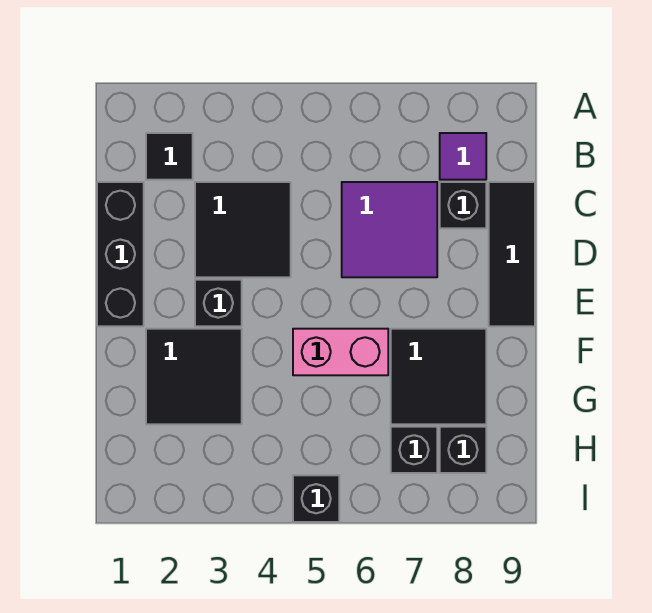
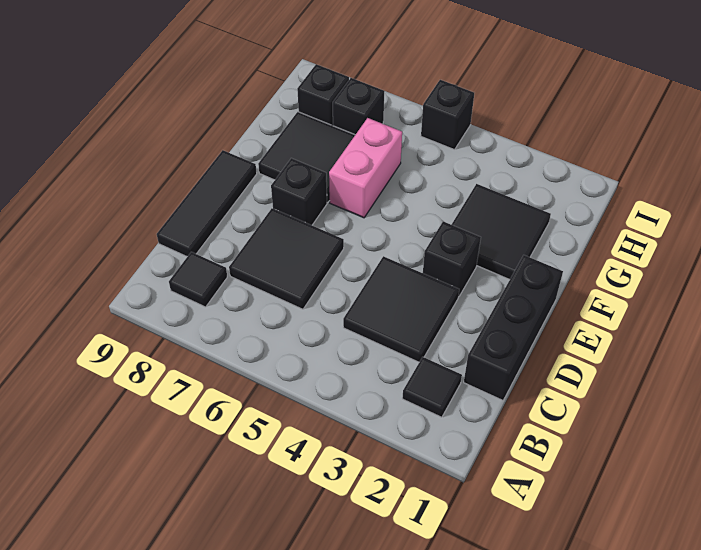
purple tile B8 level 1 -> black tile B8 level 1
purple tile C6:D7 level 1 -> black tile C6:D7 level 1
black brick C8 level 1 -> black brick E7 level 1
pink brick F5:F6 level 1 -> pink brick F6:G6 level 1

